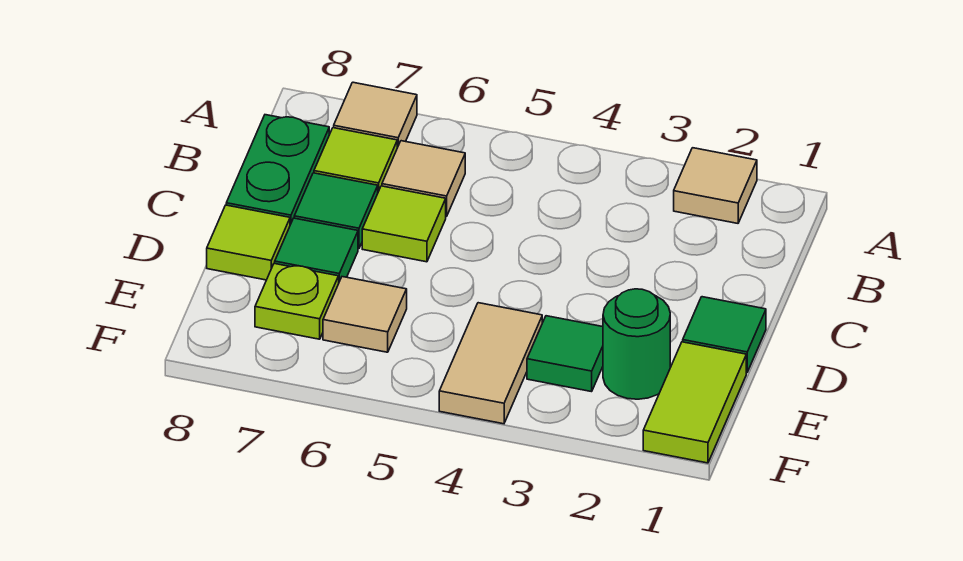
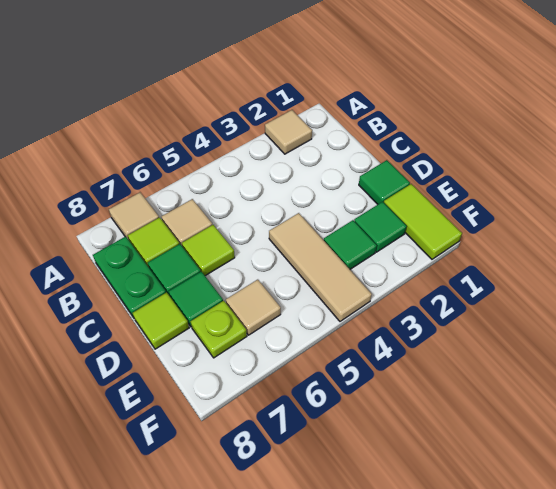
green round brick E2 level 1 -> green tile E2 level 1
tan tile E4:F4 level 1 -> tan tile D4:F4 level 1

